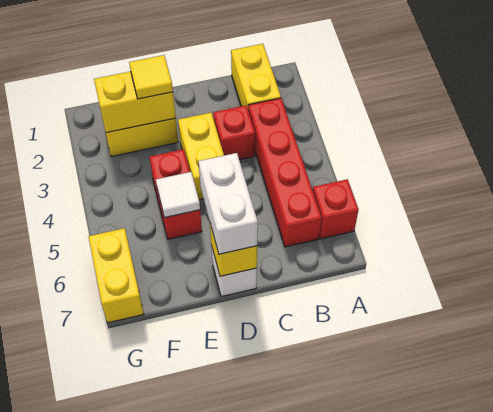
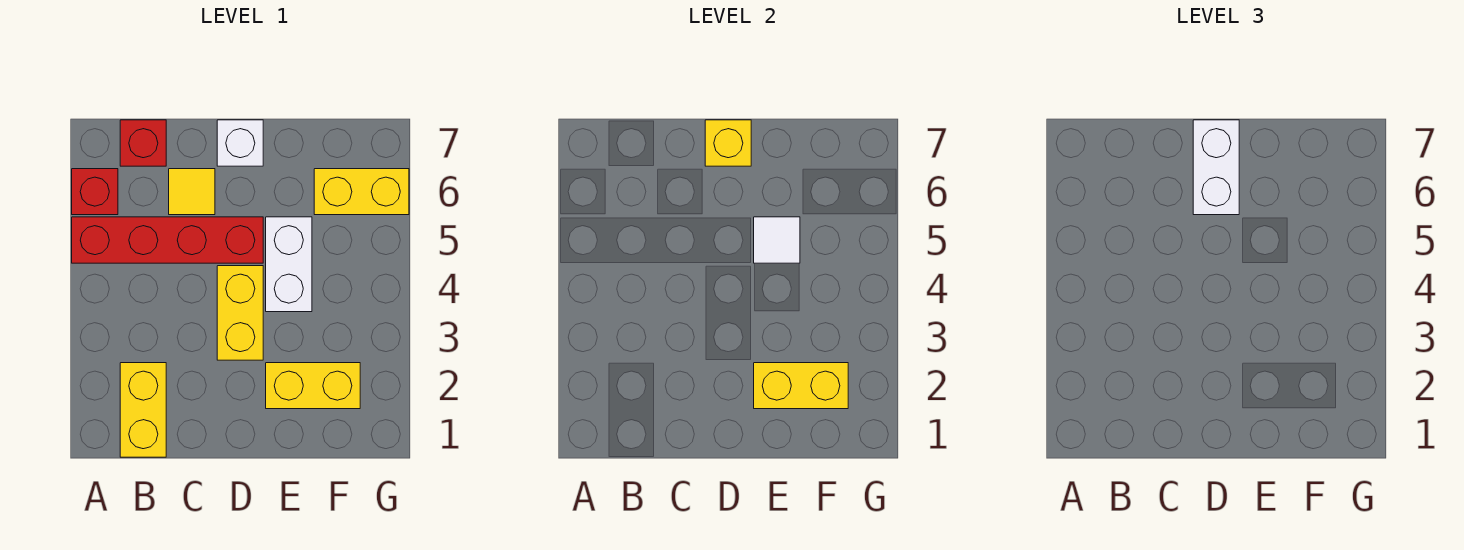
red brick B3:B6 level 1 -> red brick A5:D5 level 1
red brick C3 level 1 -> red brick B7 level 1
yellow tile E2 level 3 -> yellow tile C6 level 1
red brick E4:E5 level 1 -> white brick E4:E5 level 1
yellow brick G6:G7 level 1 -> yellow brick F6:G6 level 1

